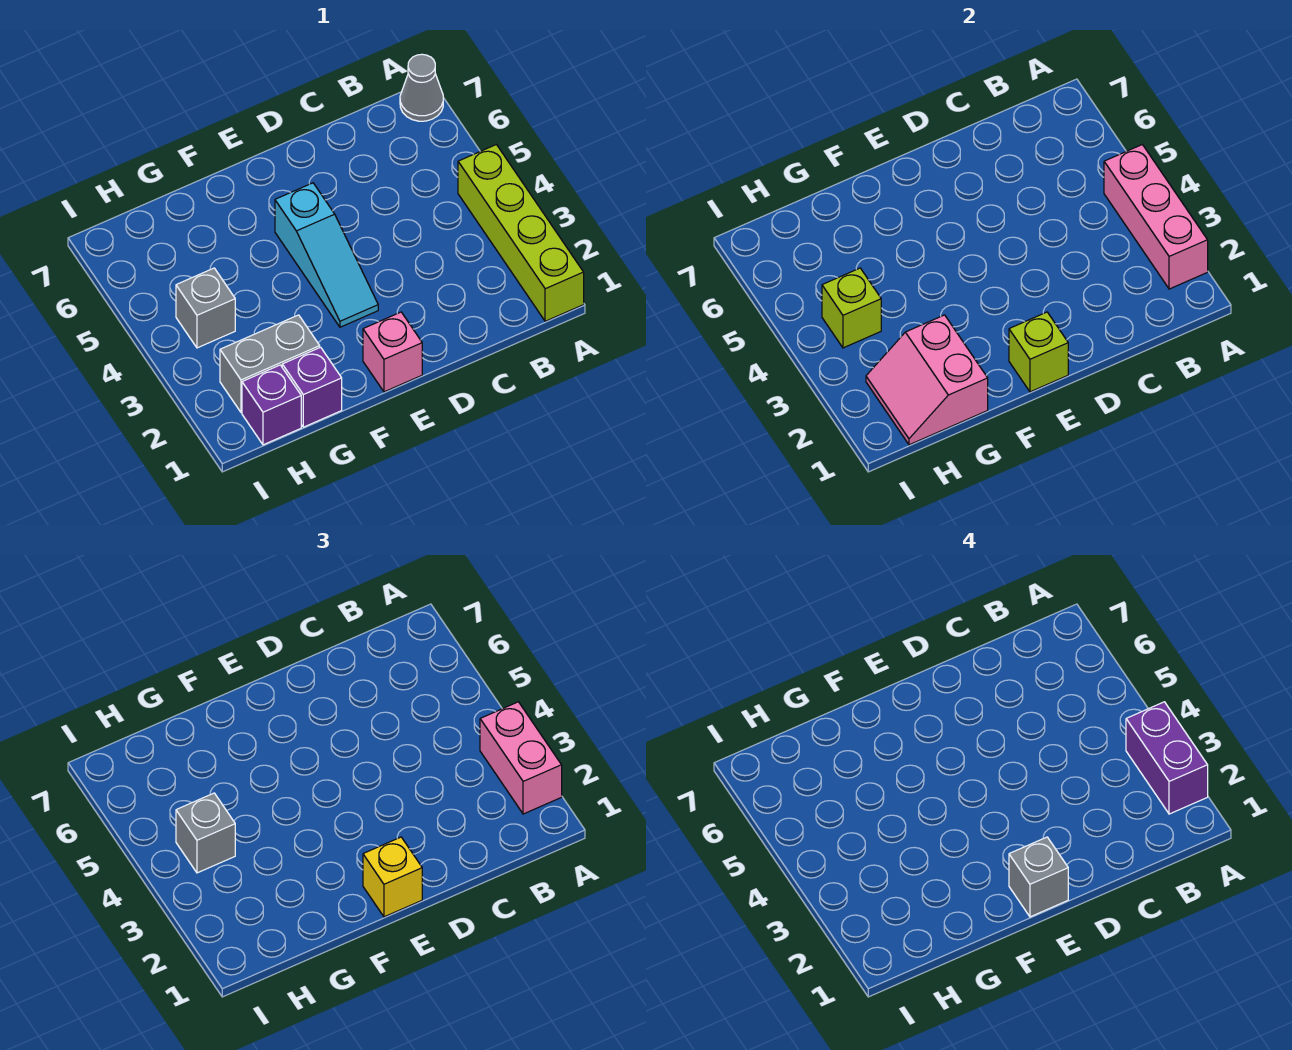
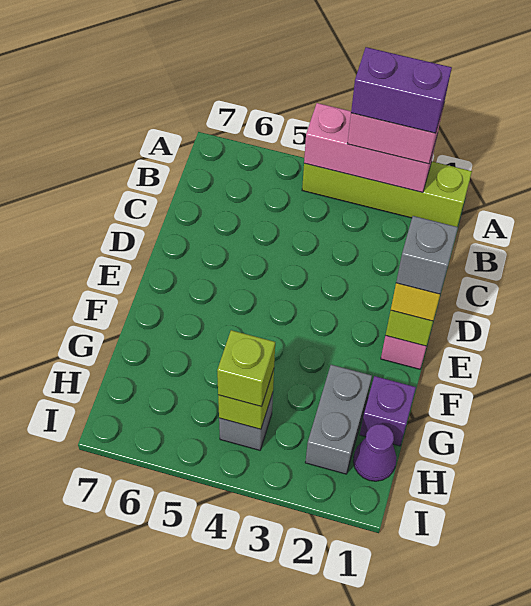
grey cone A7 level 1 -> none
cyan slope E3:E5 level 1 top 5 -> none
pink slope G1:H2 level 2 top G -> none
purple brick H1 level 1 -> purple cone H1 level 1
grey brick H4 level 3 -> lime brick H4 level 3

